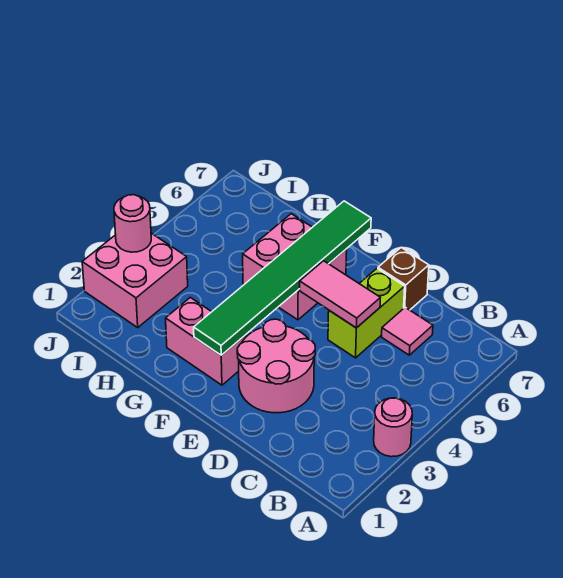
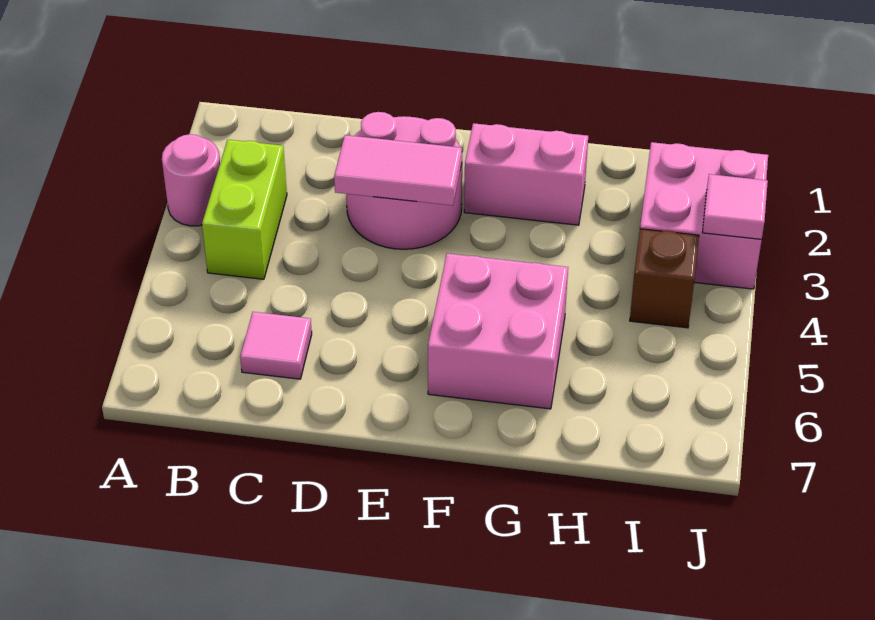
lime brick D5:D6 level 1 -> lime brick B3:B4 level 1
pink tile D5:E5 level 2 -> pink tile D3:E3 level 2
brown brick D7 level 1 -> brown brick I4 level 1
green tile F2:F7 level 2 -> none
pink round brick J3 level 2 -> pink tile J3 level 2

